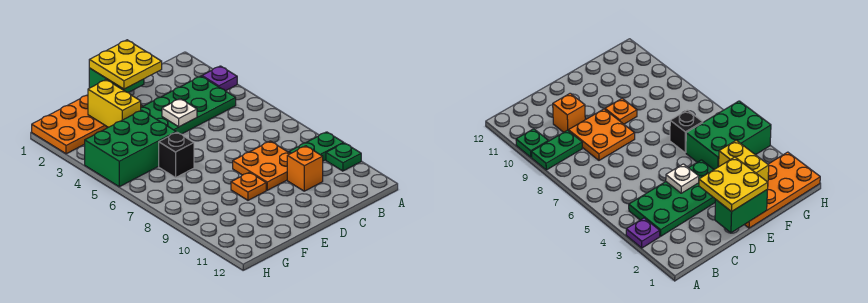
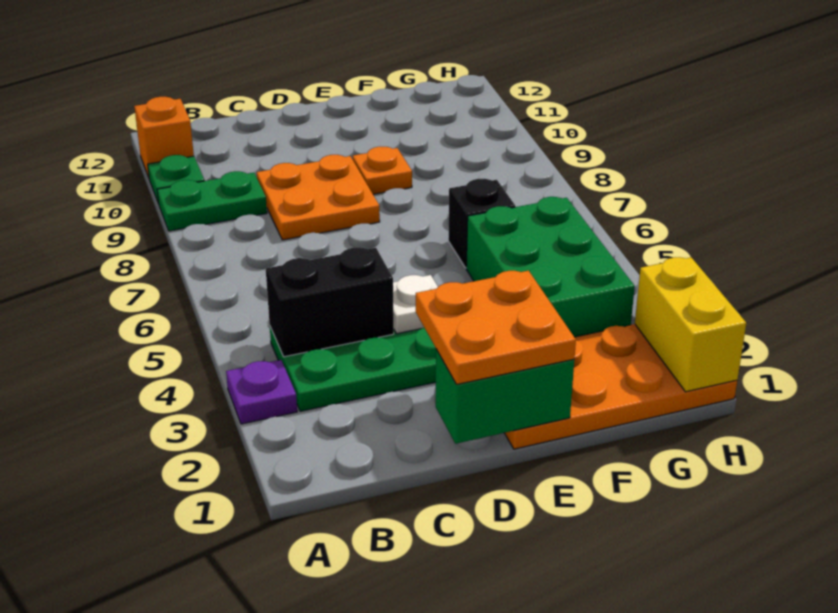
none -> black brick B4:C4 level 2
orange brick C10 level 1 -> orange brick A11 level 1
yellow plate D1:E2 level 3 -> orange plate D1:E2 level 3
yellow brick F2:F3 level 2 -> yellow brick H1:H2 level 2
green brick F4:H5 level 1 -> green brick F3:G5 level 1

